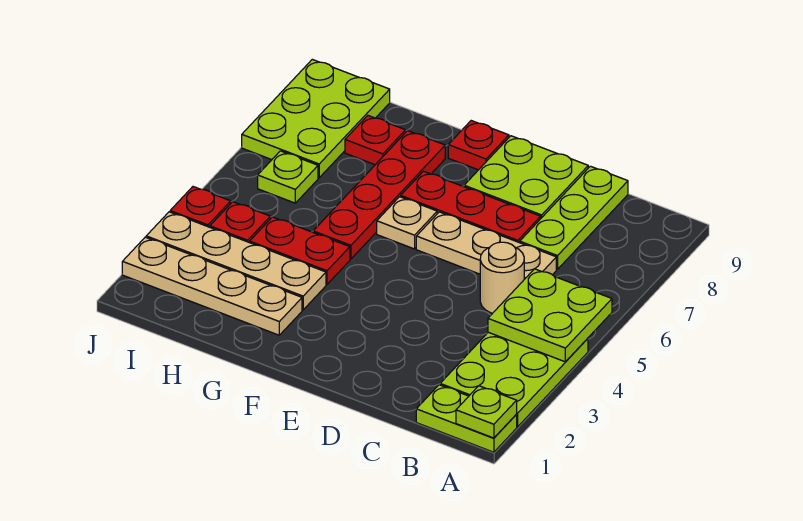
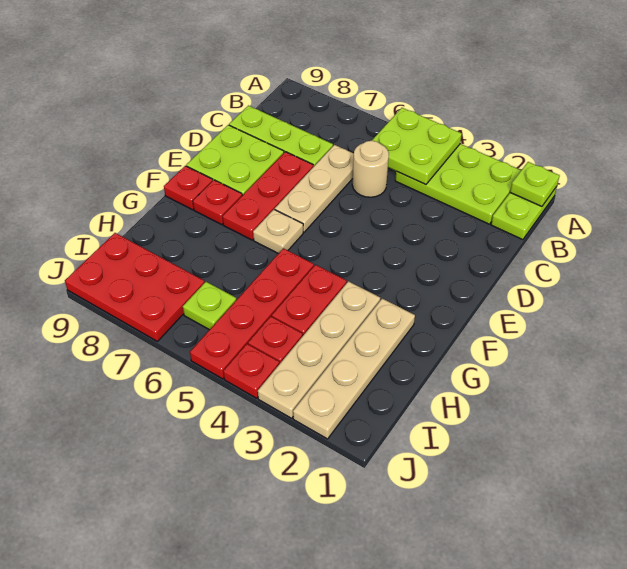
red plate G5:G8 level 1 -> red plate G5:J5 level 1
red plate H8 level 1 -> red plate F8 level 1
lime plate I7:J9 level 1 -> red plate I7:J9 level 1

